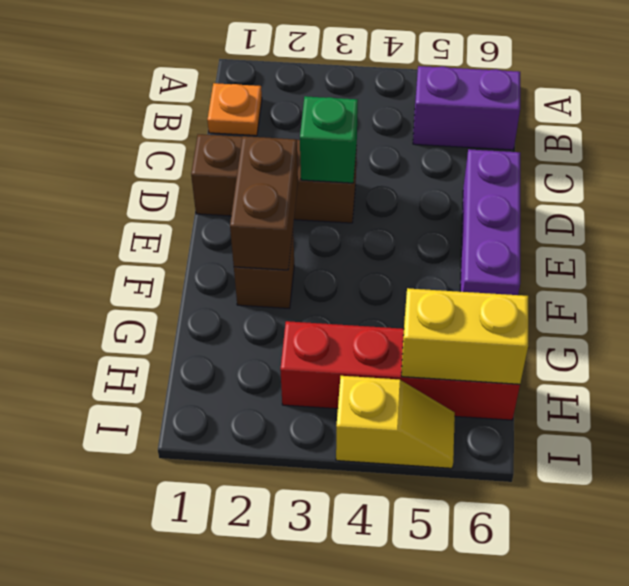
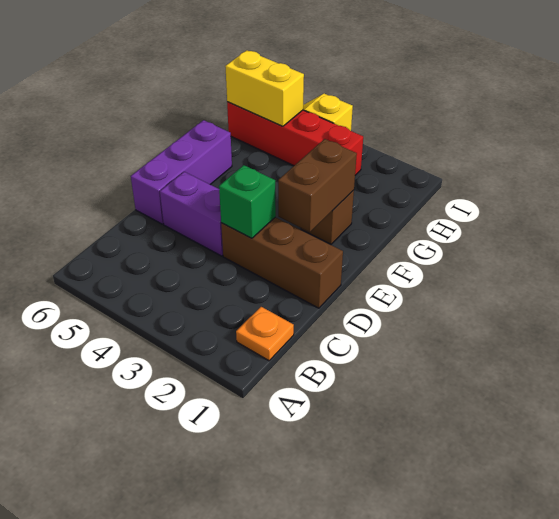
purple brick B5:B6 level 1 -> purple brick D4:D5 level 1

